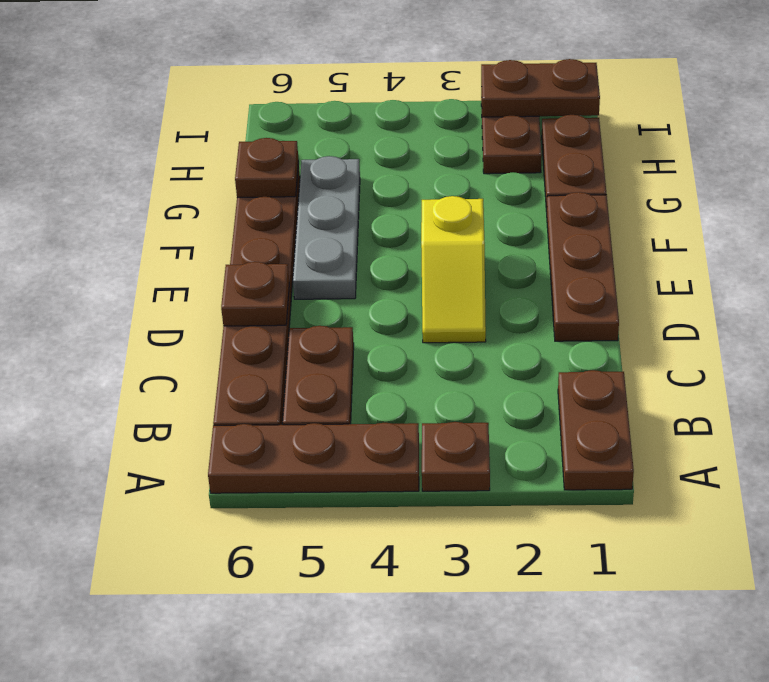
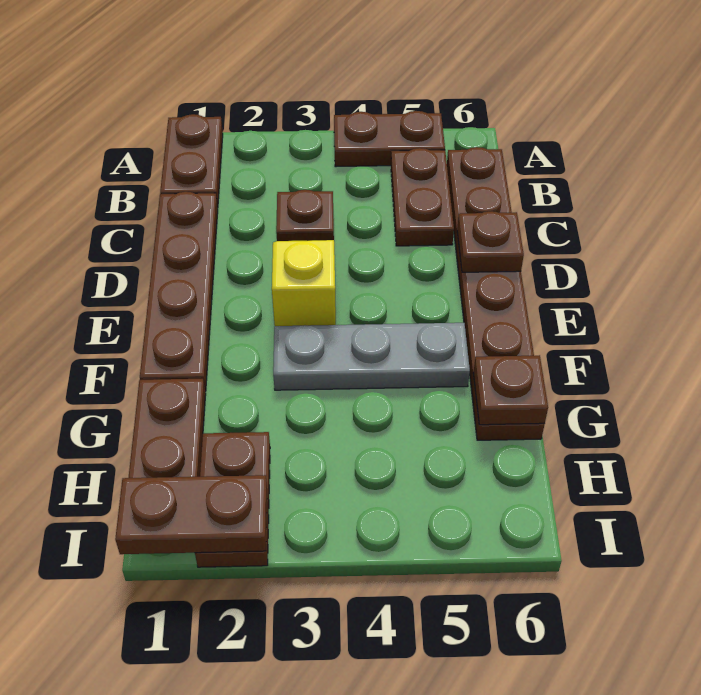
brown plate A3 level 1 -> brown plate C3 level 1
brown plate A4:A6 level 1 -> brown plate A4:A5 level 1
brown plate D1:F1 level 1 -> brown plate C1:F1 level 1
grey plate E5:G5 level 1 -> grey plate F3:F5 level 1

